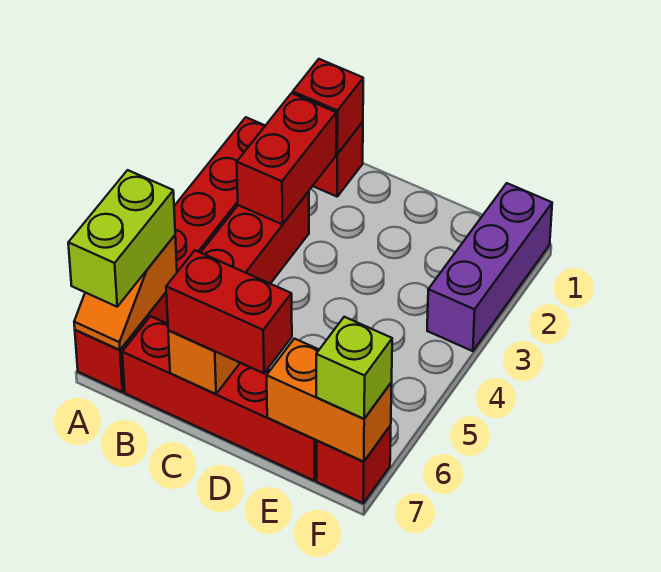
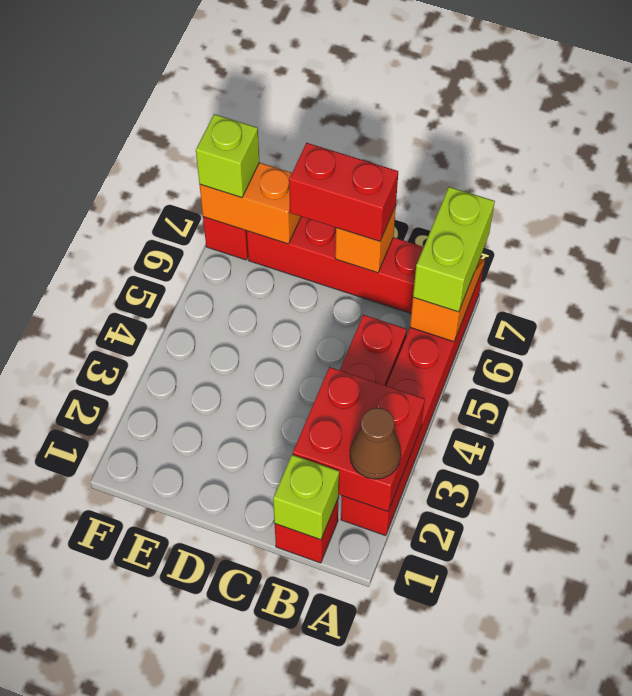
none -> brown cone A2 level 3
red brick B1 level 2 -> lime brick B1 level 2
red brick B2:B3 level 2 -> red brick A2:B3 level 2
purple brick F1:F3 level 1 -> none

